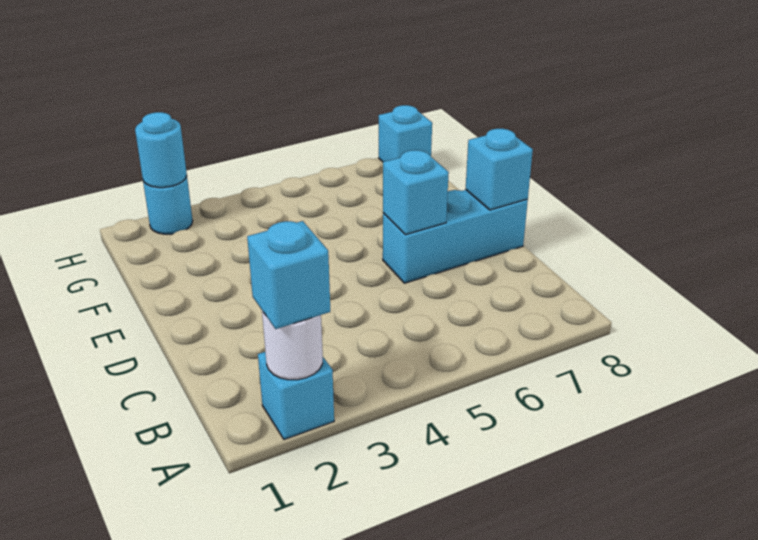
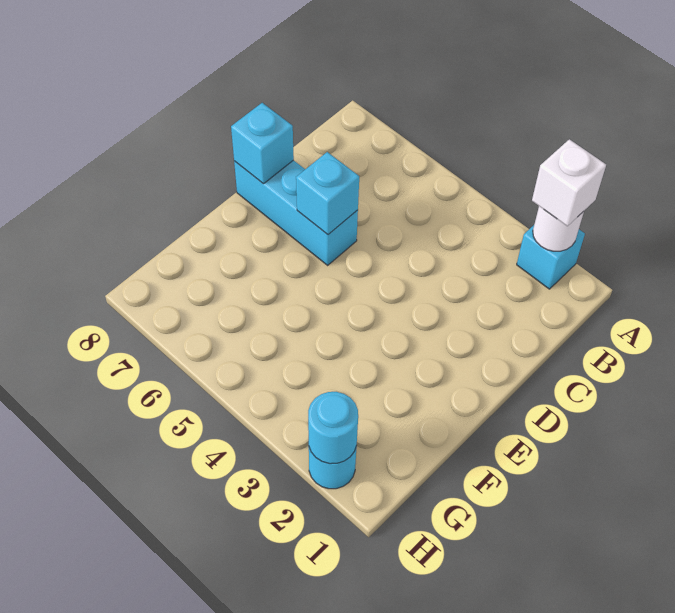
cyan brick A2 level 3 -> white brick A2 level 3
cyan brick H8 level 1 -> none

